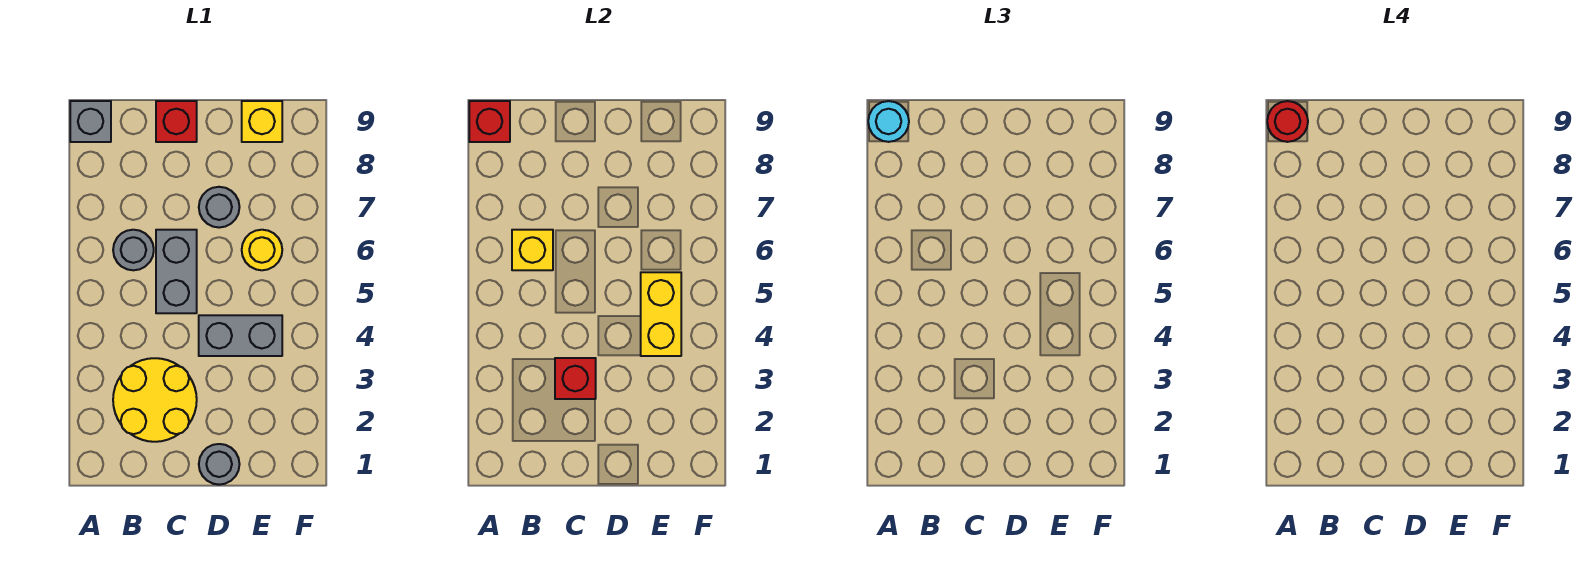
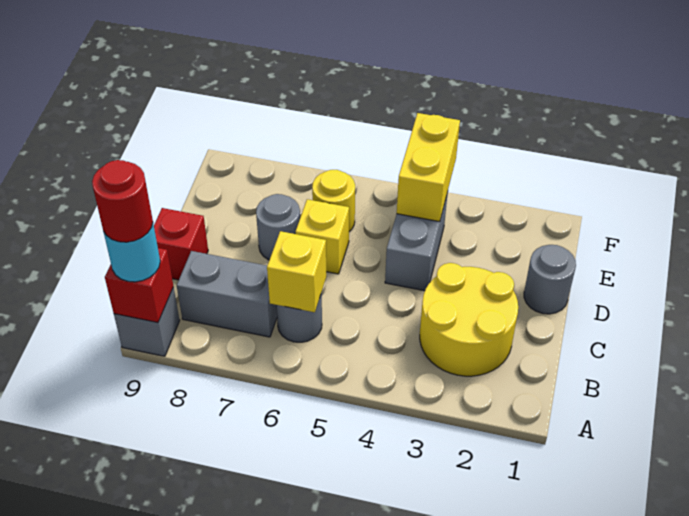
red brick C3 level 2 -> none
grey brick C5:C6 level 1 -> grey brick B7:B8 level 1
yellow brick E4:E5 level 2 -> yellow brick E4:F4 level 2
yellow brick E9 level 1 -> yellow brick D6 level 1

